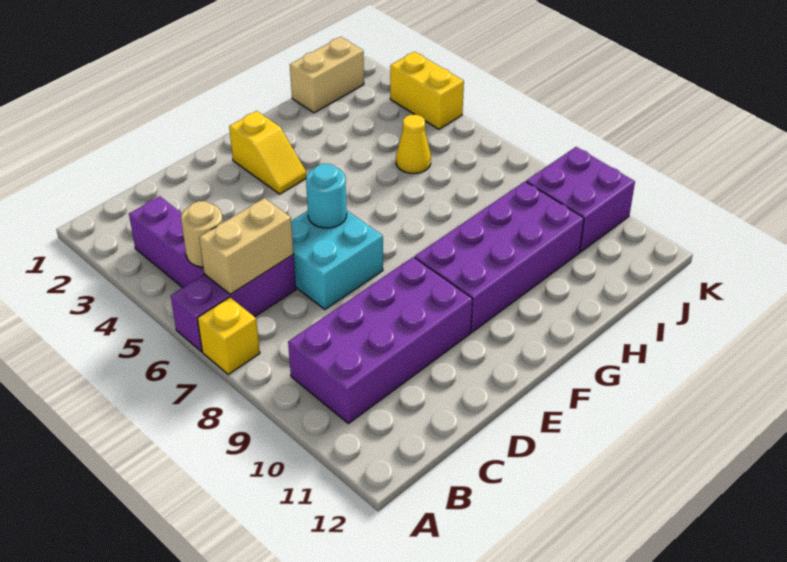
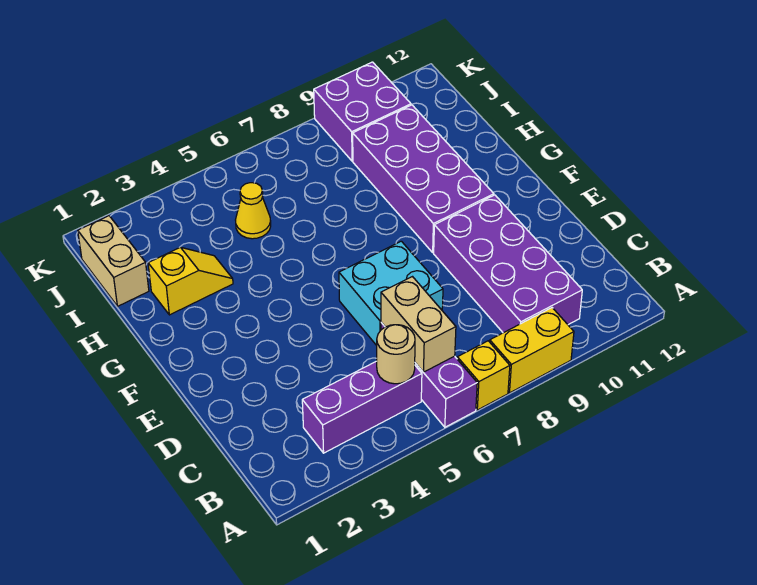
cyan round brick E6 level 2 -> none
yellow slope F2:F3 level 1 top 2 -> yellow slope H2:H3 level 1 top 2
yellow brick K3:K4 level 1 -> yellow brick A8:A9 level 1

